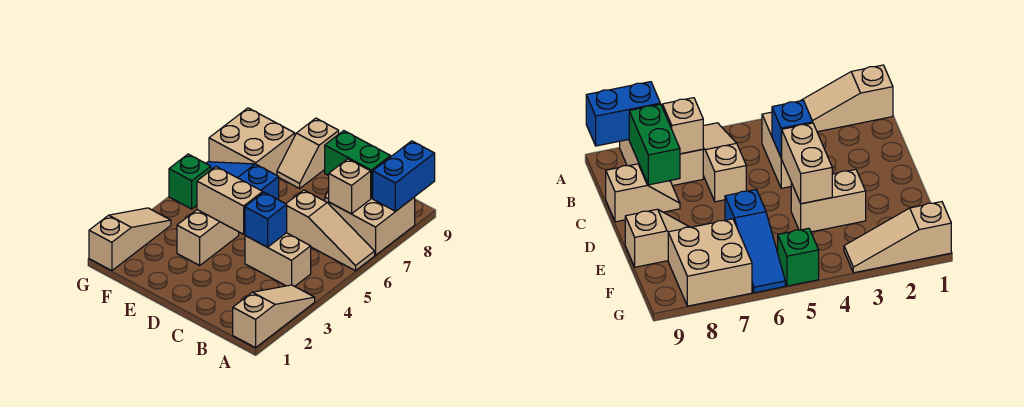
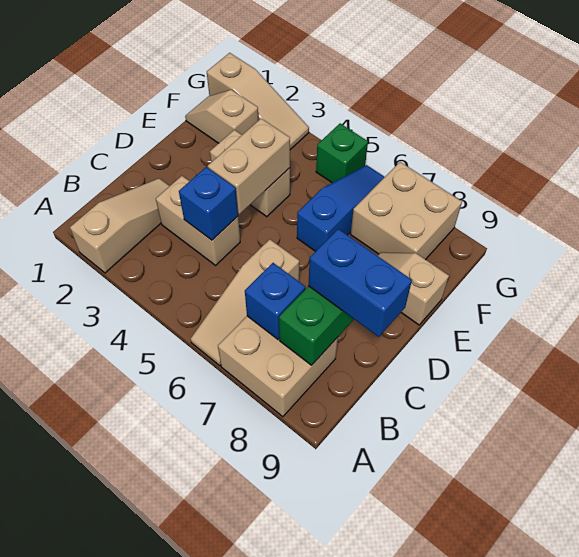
tan slope A1:A3 level 1 top 1 -> tan slope A2:C2 level 1 top A
blue brick A8:A9 level 2 -> blue brick C8:C9 level 3
tan brick B4:C4 level 1 -> tan brick C3:C4 level 1
tan brick B7 level 2 -> blue brick B7 level 2
tan slope C8:C9 level 1 top 9 -> tan slope F1:F2 level 1 top 2

